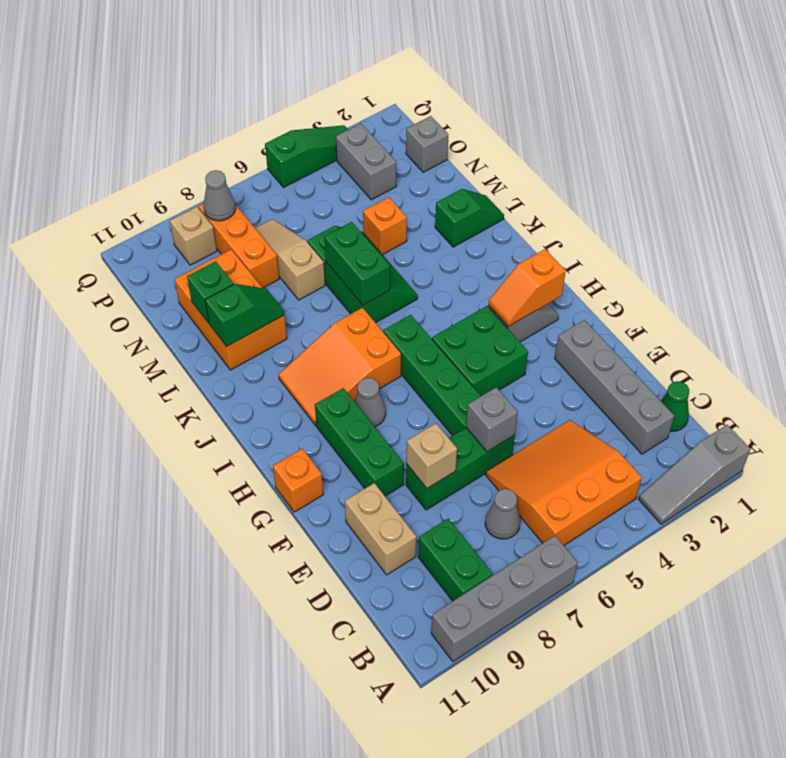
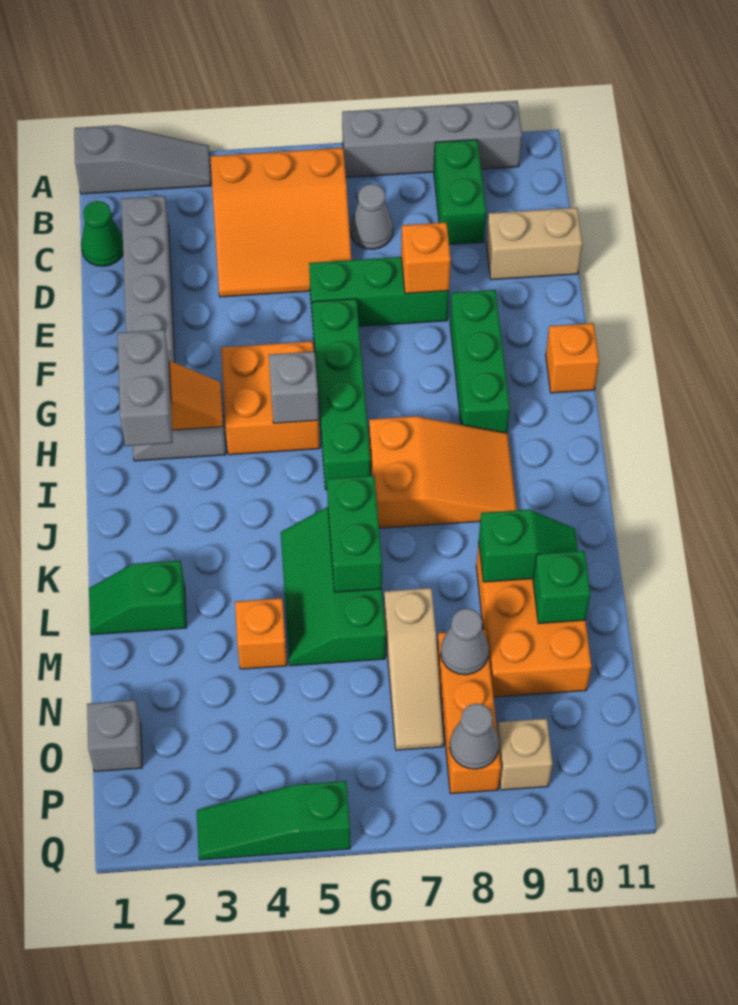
tan brick D10:E10 level 1 -> tan brick D10:D11 level 1
grey brick E6 level 2 -> grey brick H5 level 2
tan brick E8 level 2 -> orange brick E8 level 2
green brick G4:H5 level 1 -> orange brick G4:H5 level 1
grey cone H8 level 1 -> grey cone N8 level 2
green slope L9:L10 level 2 top 10 -> green slope L9:L10 level 2 top 9
grey brick O3:P3 level 1 -> grey brick H2:I2 level 3

